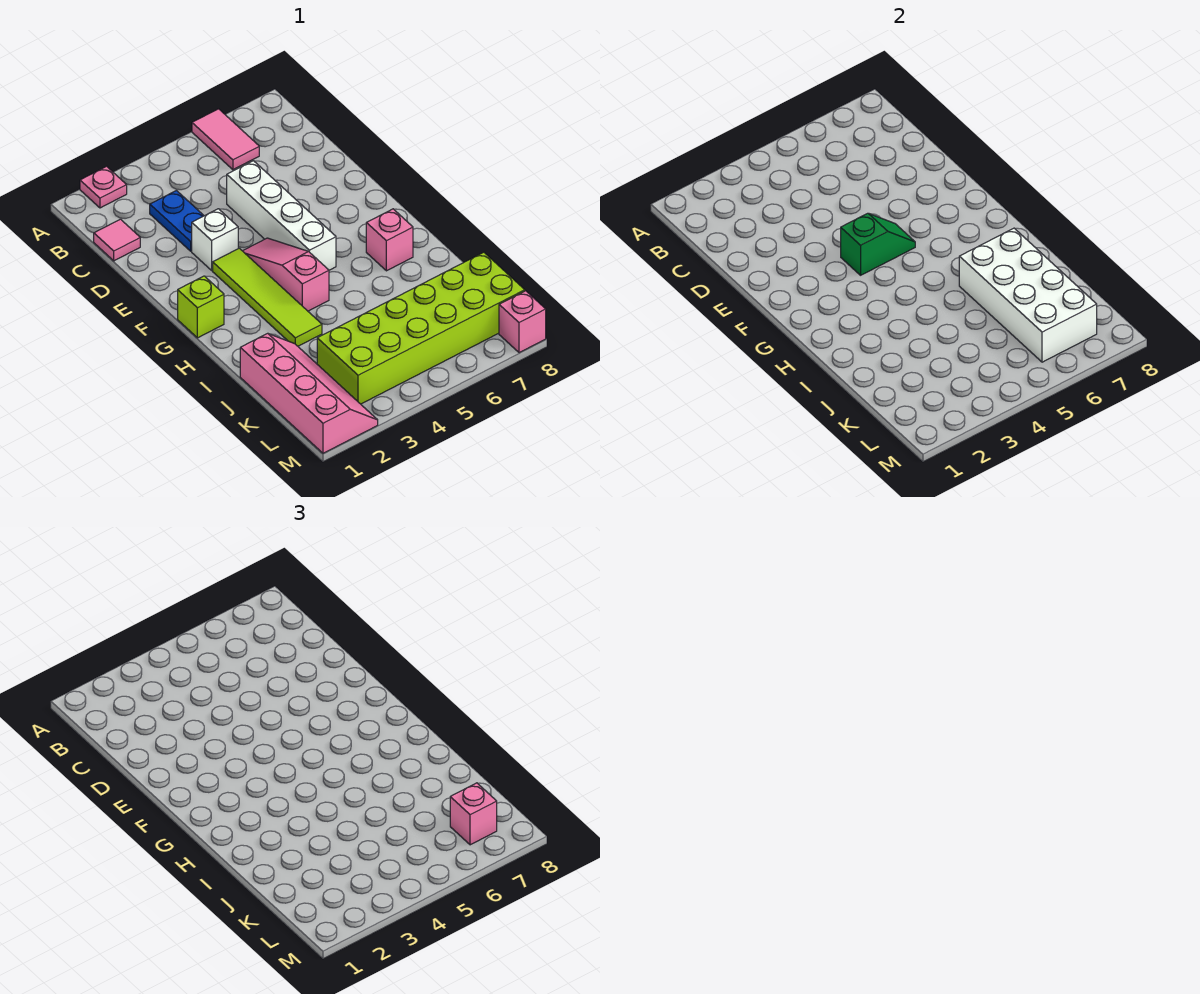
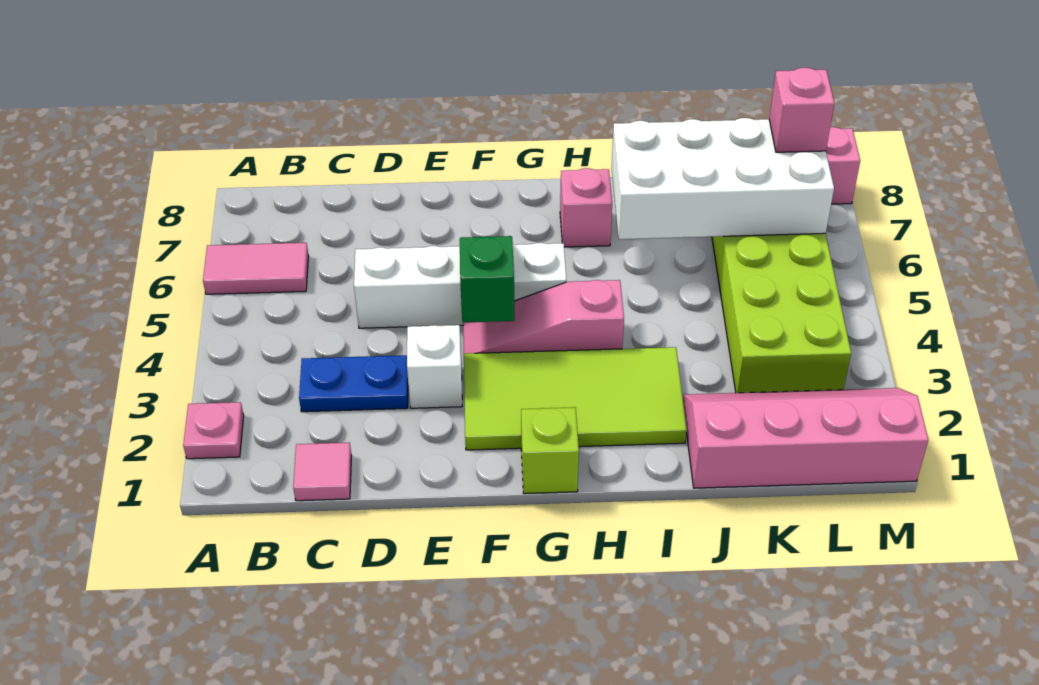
lime tile F3:I3 level 1 -> lime tile F2:I3 level 1

